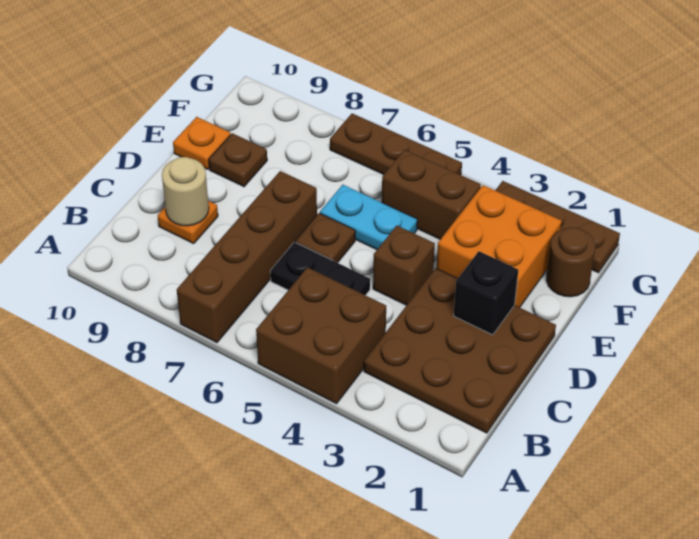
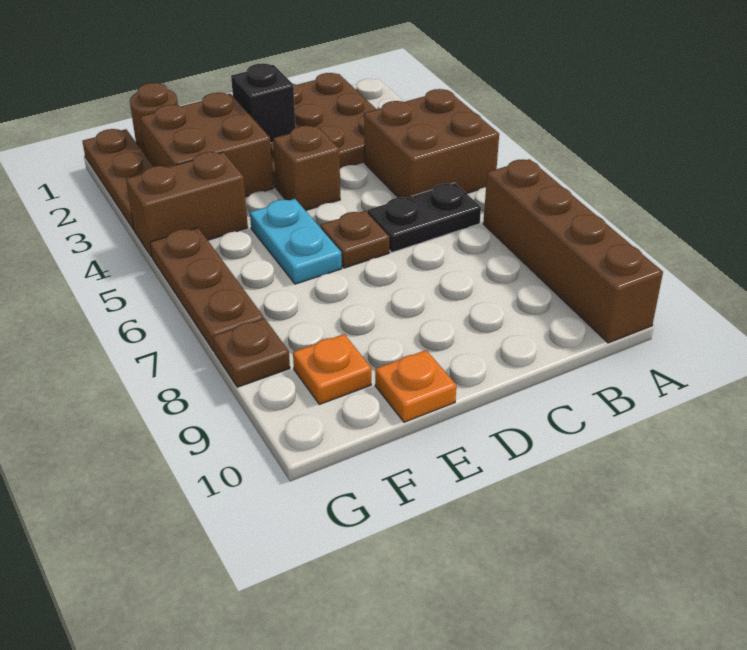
brown brick A7:D7 level 1 -> brown brick A7:A10 level 1
black plate C5:C6 level 1 -> black plate B6:C6 level 1
orange plate C9 level 1 -> orange plate F9 level 1
tan round brick C9 level 2 -> none
orange brick E2:F3 level 1 -> brown brick E2:F3 level 1
brown plate E9 level 1 -> brown plate G8 level 1
brown brick F4:F5 level 1 -> brown brick F4:G4 level 1

